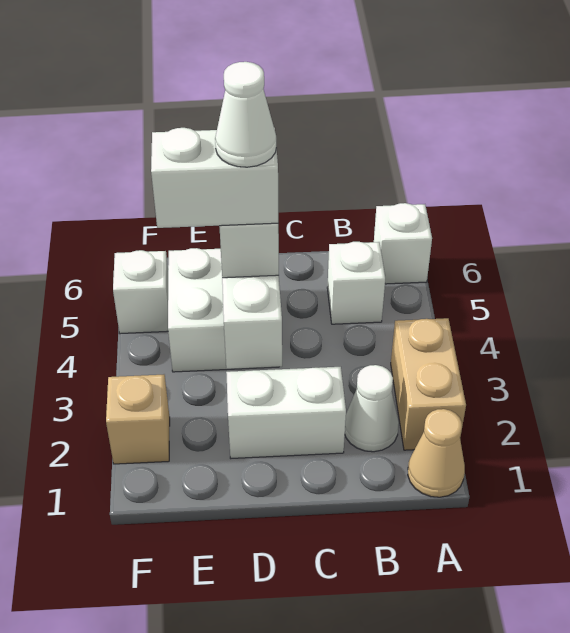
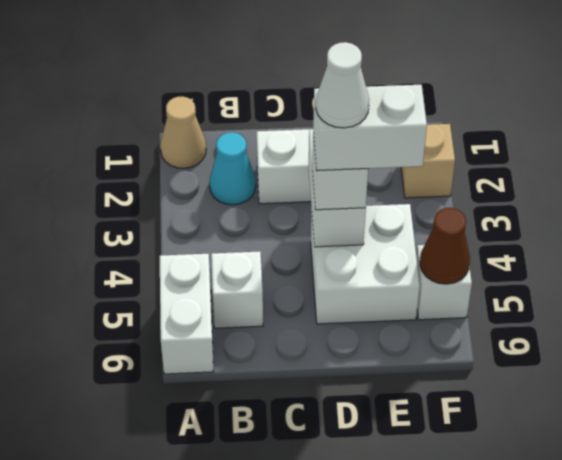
tan brick A2:A3 level 1 -> none
white brick A6 level 1 -> white brick A5:A6 level 1
white cone B2 level 1 -> cyan cone B2 level 1
none -> brown cone F5 level 2

